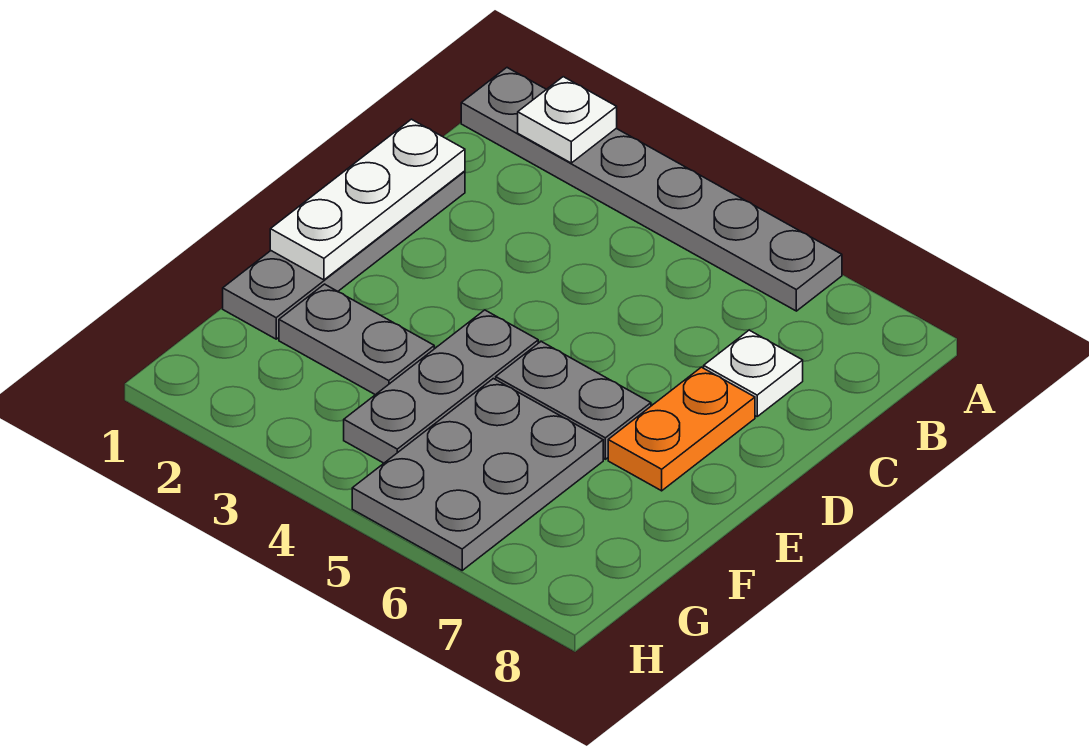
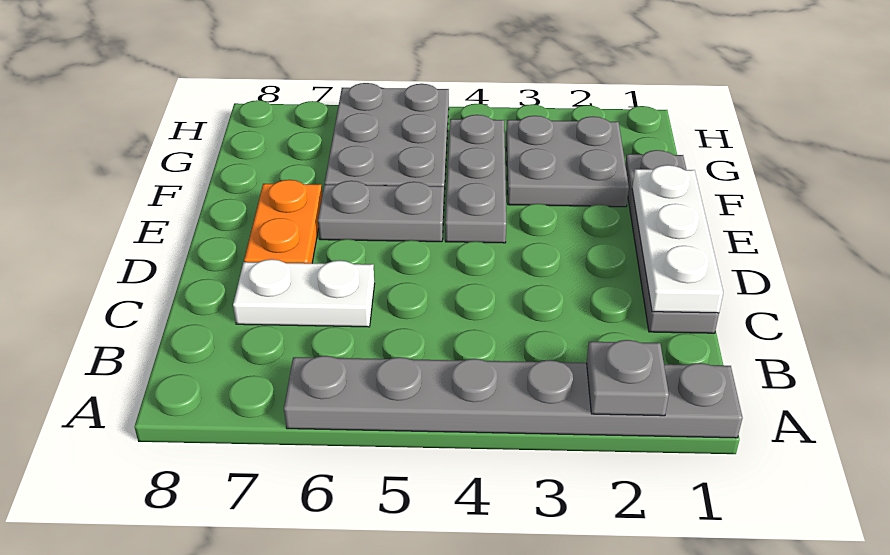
white plate A2 level 2 -> grey plate A2 level 2
white plate C7 level 1 -> white plate C6:C7 level 1
grey plate F2:F3 level 1 -> grey plate F2:G3 level 1

